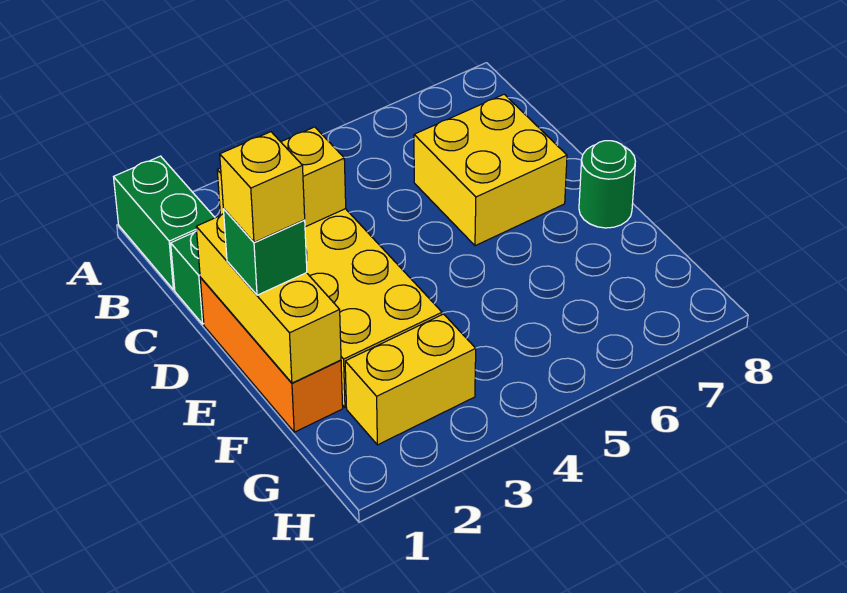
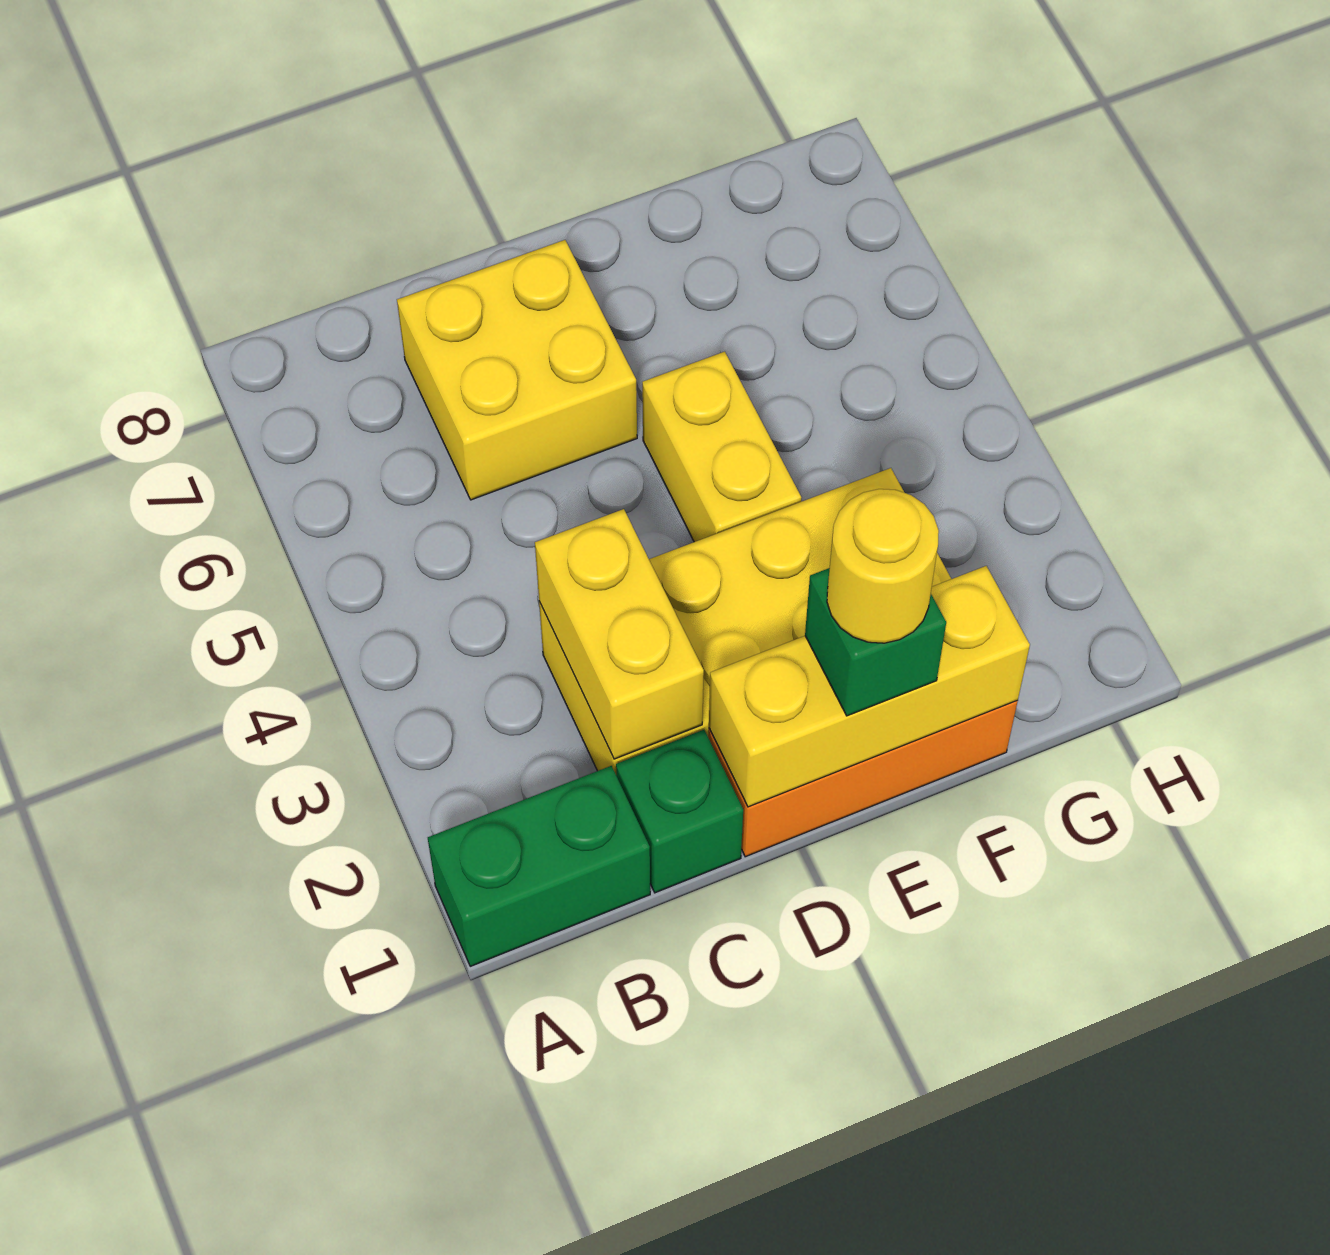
yellow brick E1 level 4 -> yellow round brick E1 level 4
green round brick E8 level 1 -> none
yellow brick G2:G3 level 1 -> yellow brick E4:E5 level 1

